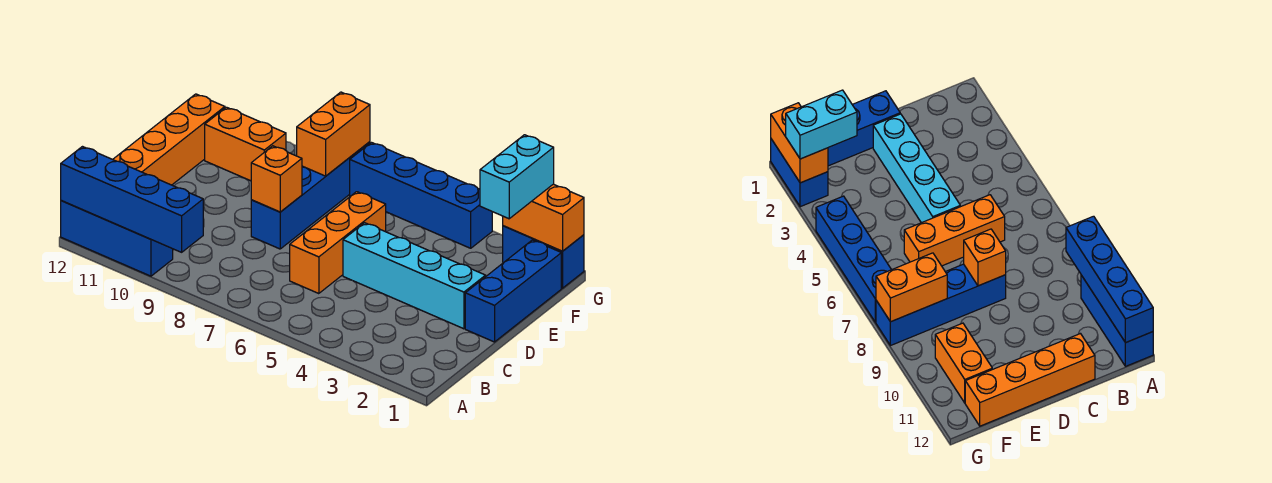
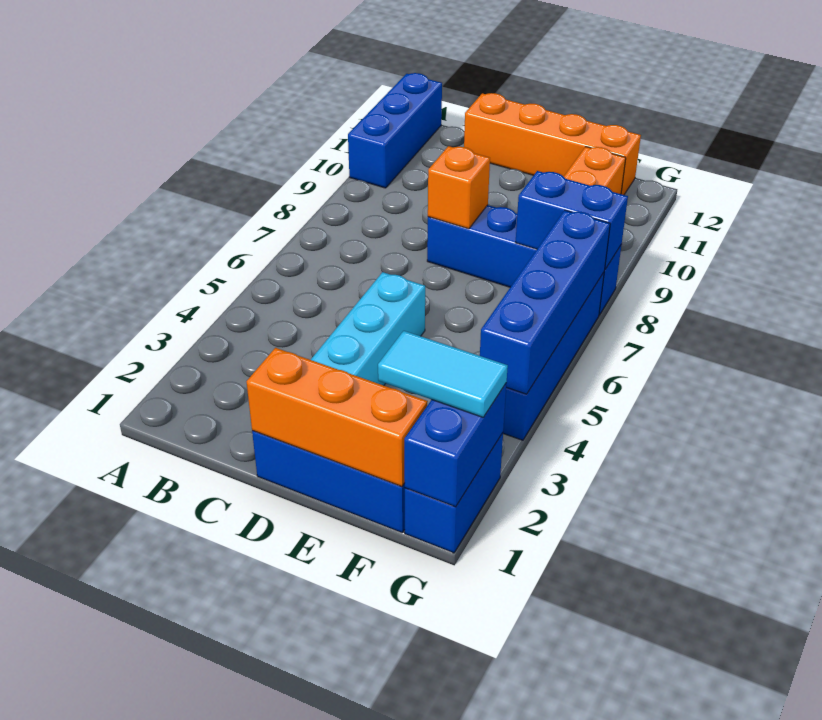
blue brick A9:A12 level 2 -> blue brick G4:G7 level 2
orange brick C6:E6 level 1 -> orange brick D1:F1 level 2
cyan brick F2:G2 level 3 -> cyan tile F2:G2 level 3
orange brick F8:G8 level 2 -> blue brick F8:G8 level 2
orange brick G1:G2 level 2 -> blue brick G1:G2 level 2

